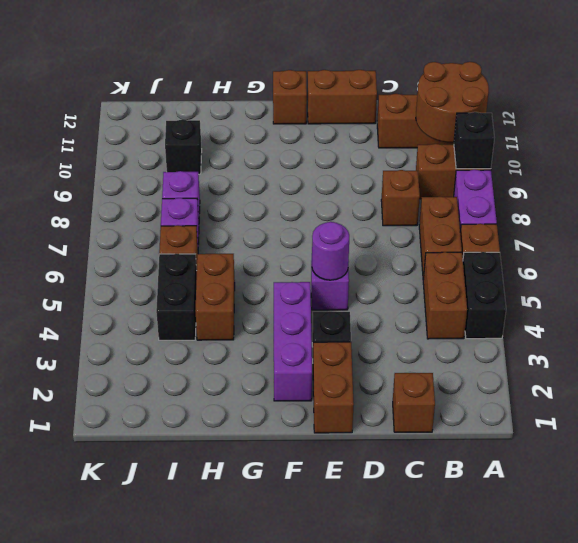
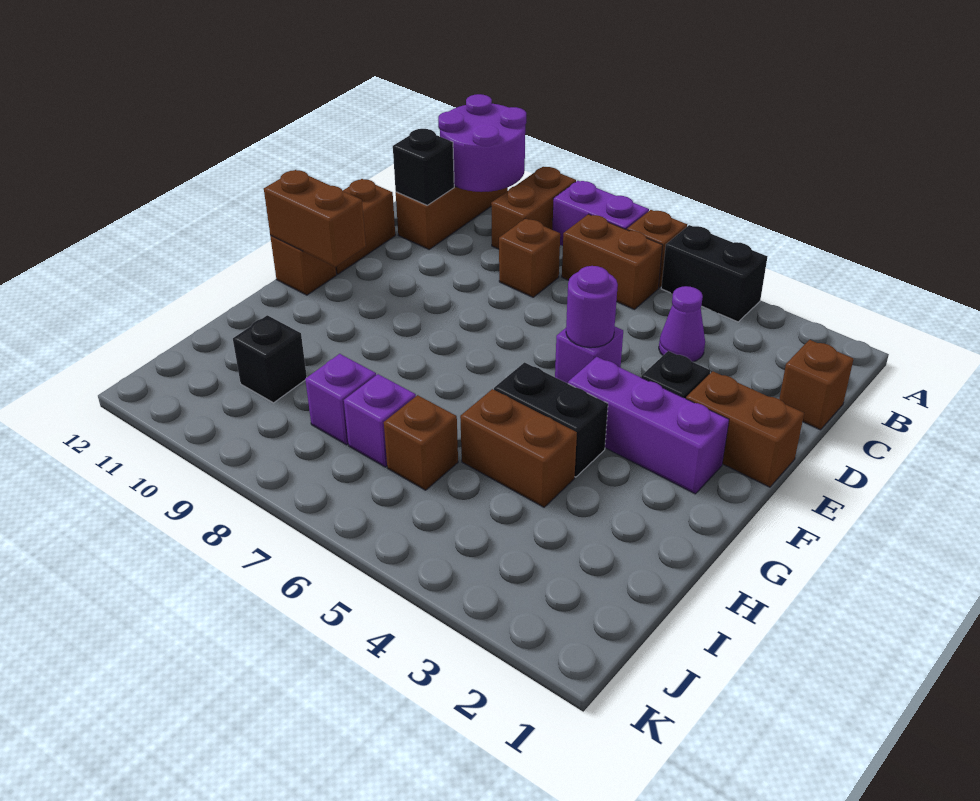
black brick A9 level 2 -> black brick C11 level 2
brown round brick A10:B11 level 2 -> purple round brick A10:B11 level 2
brown brick B4:B5 level 1 -> brown brick F11:F12 level 2
none -> purple cone C4 level 1
black brick I4:I5 level 1 -> black brick G4:G5 level 1

